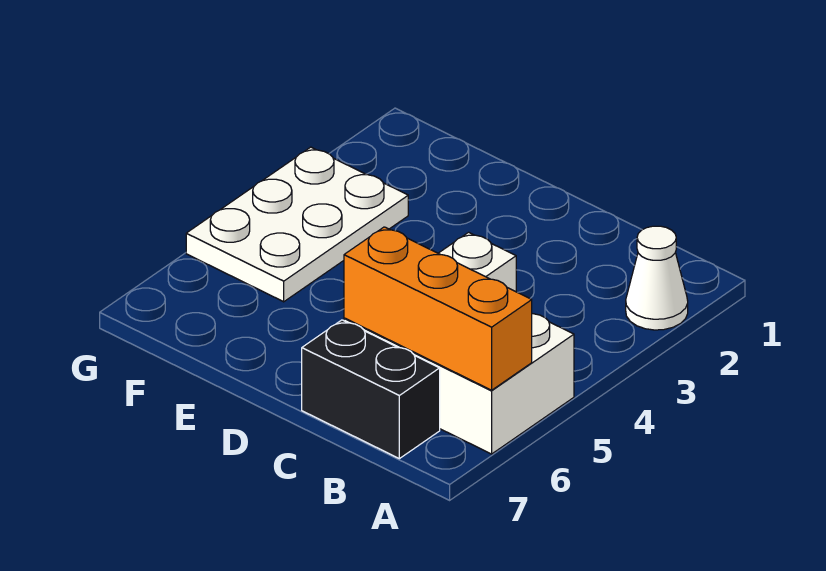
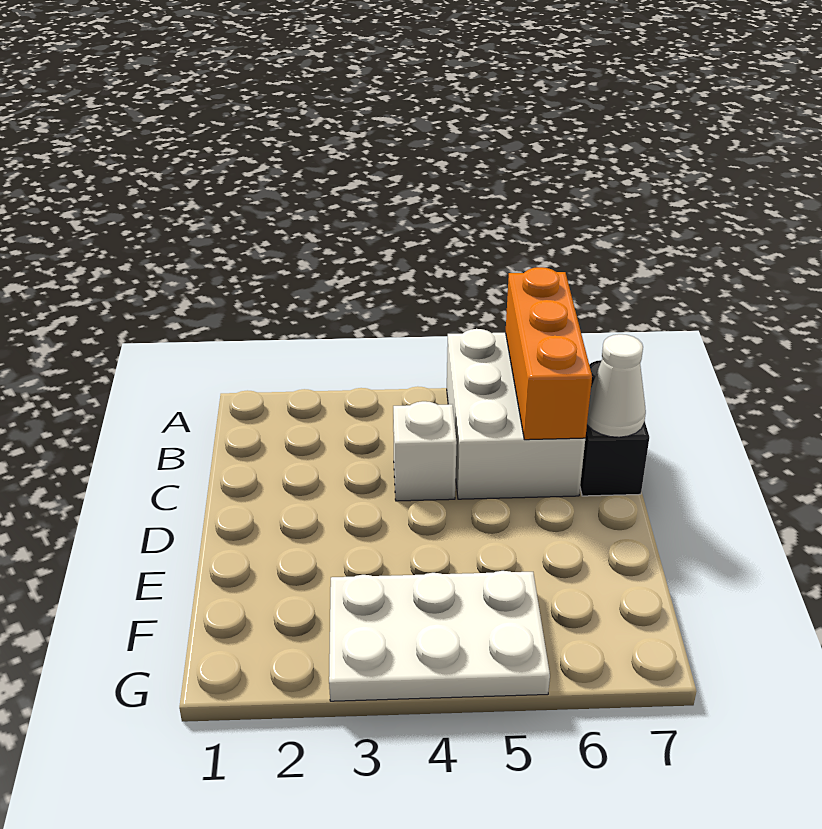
white cone A2 level 1 -> white cone C7 level 2

